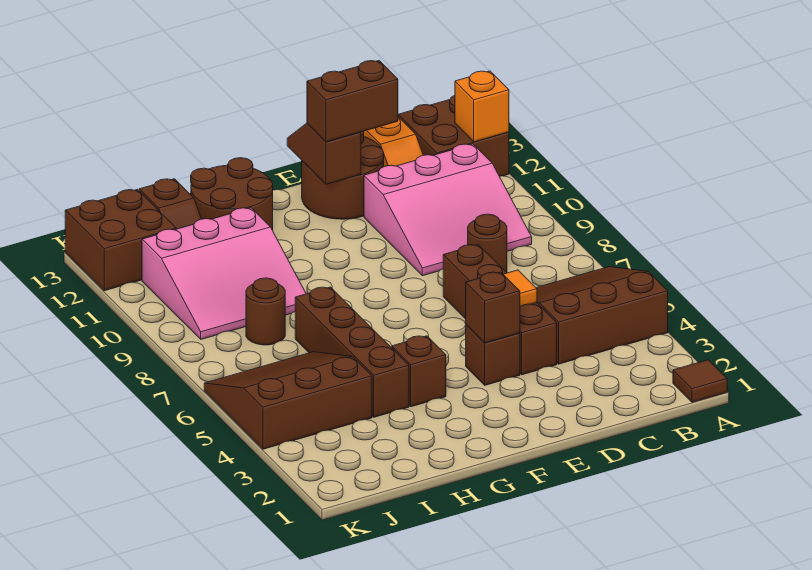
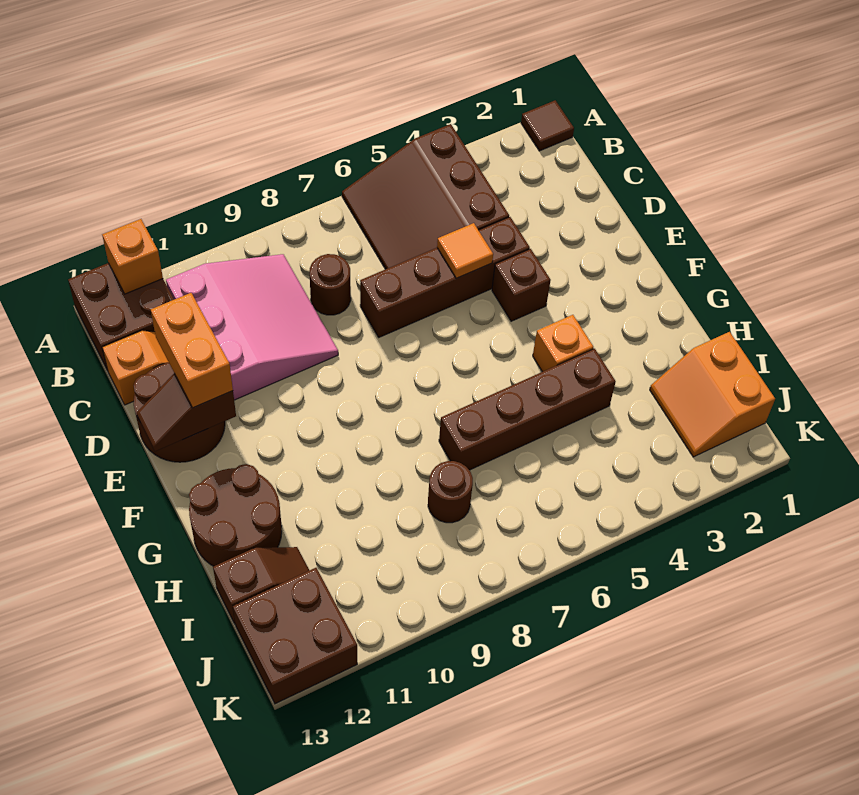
brown brick D12:E12 level 3 -> orange brick D12:E12 level 3
brown brick E4 level 2 -> none
brown brick G4 level 1 -> orange brick G4 level 1
pink slope H9:J11 level 1 top 11 -> none
none -> orange slope I1:J2 level 1 top 1
brown slope I4:K6 level 1 top 4 -> none

